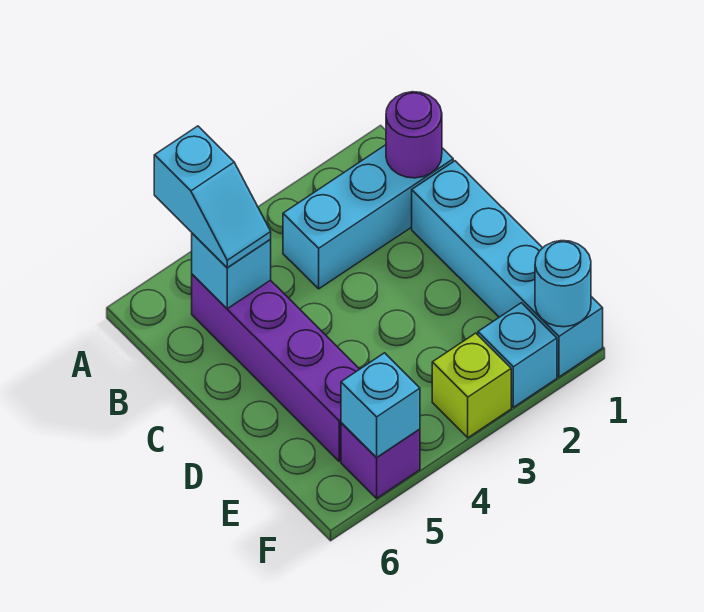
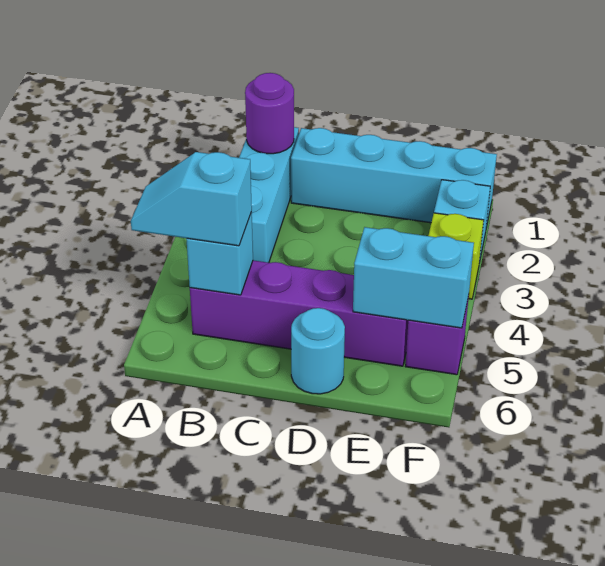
cyan slope A5:B5 level 3 top A -> cyan slope A5:B5 level 3 top B
cyan round brick F1 level 2 -> cyan round brick D6 level 1
cyan brick F5 level 2 -> cyan brick E5:F5 level 2

